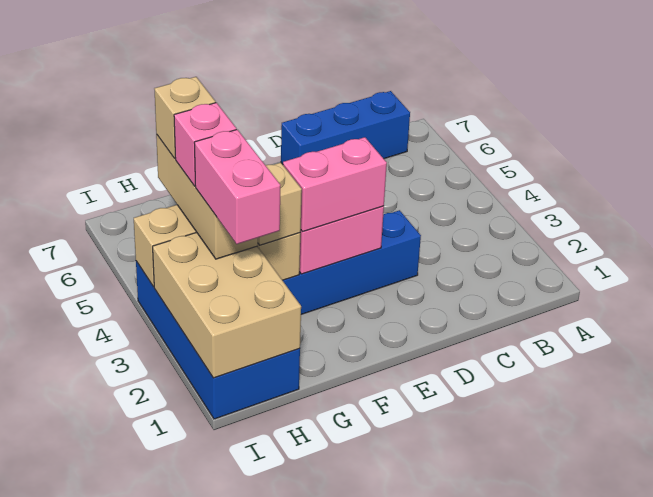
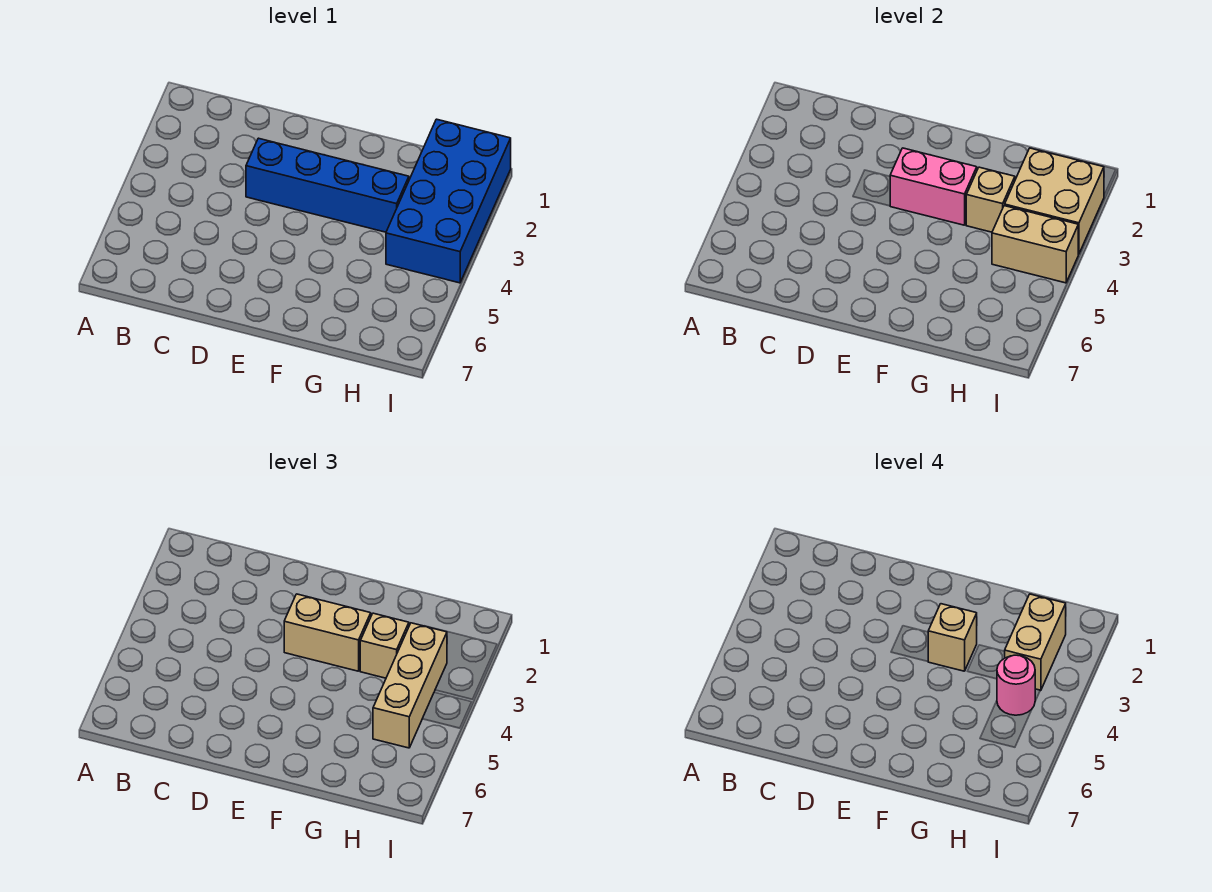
blue brick B7:D7 level 1 -> none
pink brick E3:F3 level 3 -> tan brick E3:F3 level 3
tan brick H1:I3 level 2 -> tan brick H2:I3 level 2
pink brick H2:H3 level 4 -> tan brick H2:H3 level 4
pink brick H4 level 4 -> pink round brick H4 level 4
tan brick H5 level 4 -> tan brick F3 level 4

